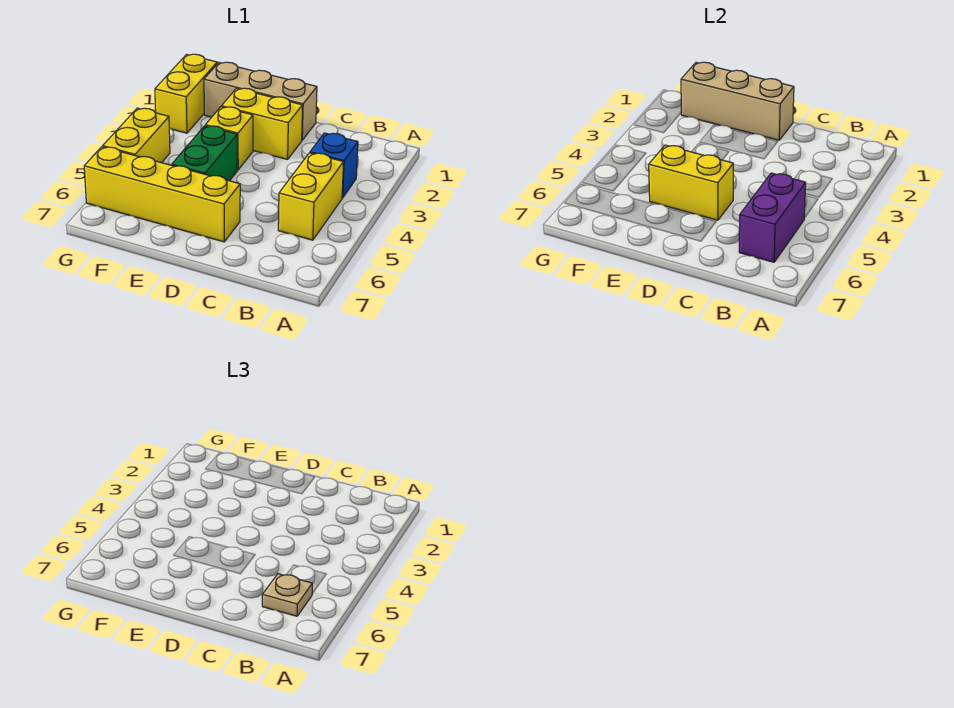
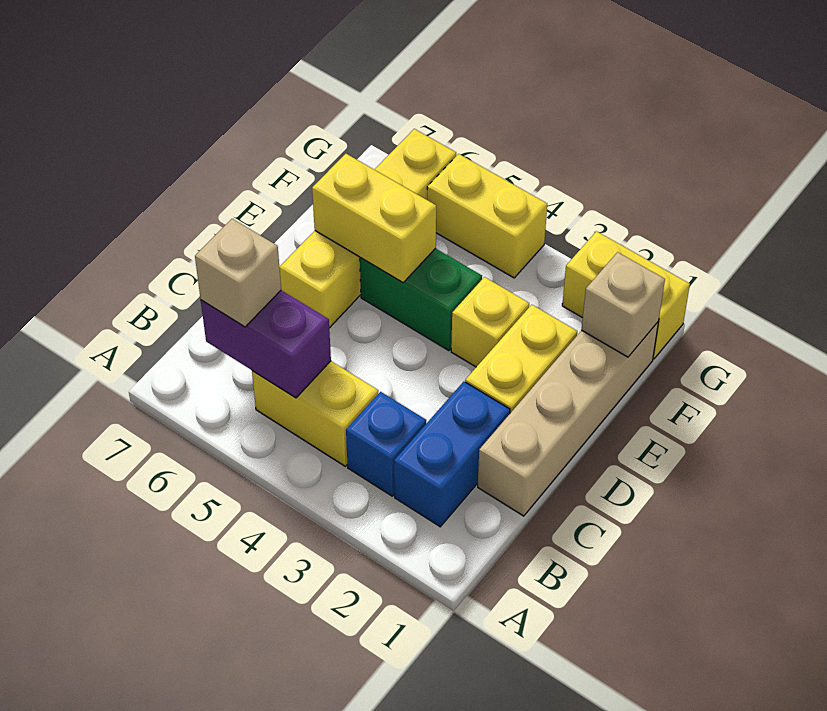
none -> blue brick B2:C2 level 1
tan plate B6 level 3 -> tan brick B6 level 3
tan brick D1:F1 level 1 -> tan brick C1:F1 level 1
tan brick D1:F1 level 2 -> tan brick F1 level 2
yellow brick D5:E5 level 2 -> yellow brick E5:E6 level 2

